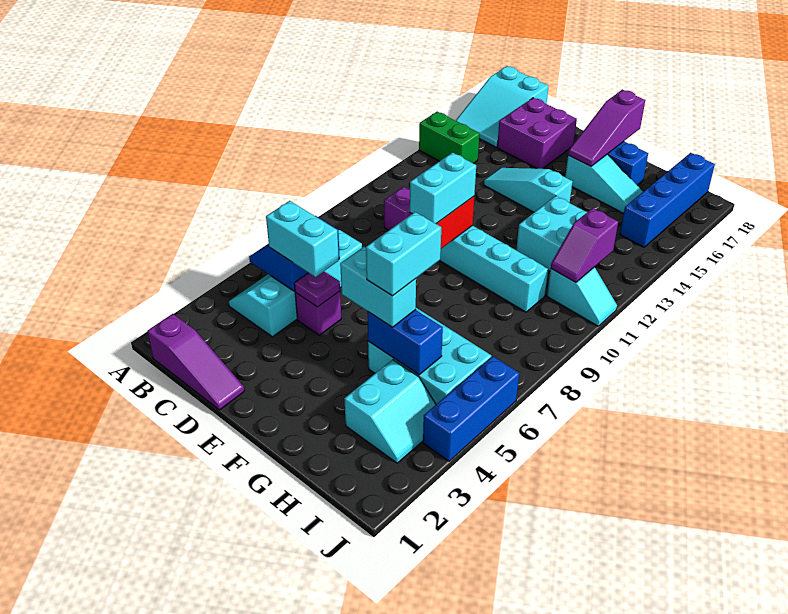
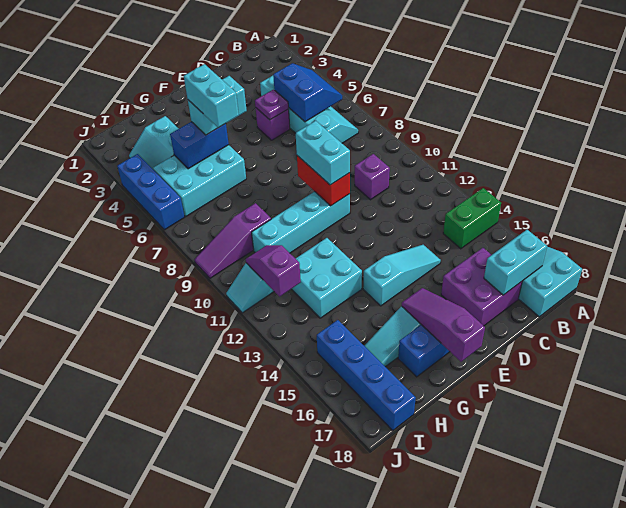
purple slope B1:D1 level 1 top B -> purple slope H9:J9 level 1 top H
cyan brick C5:D5 level 3 -> cyan brick B17:C17 level 2

